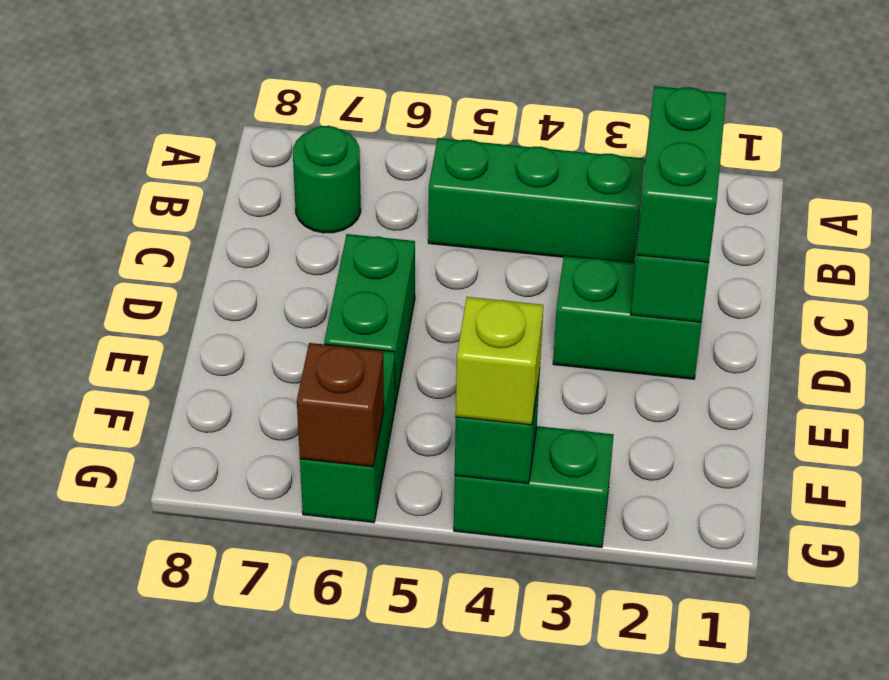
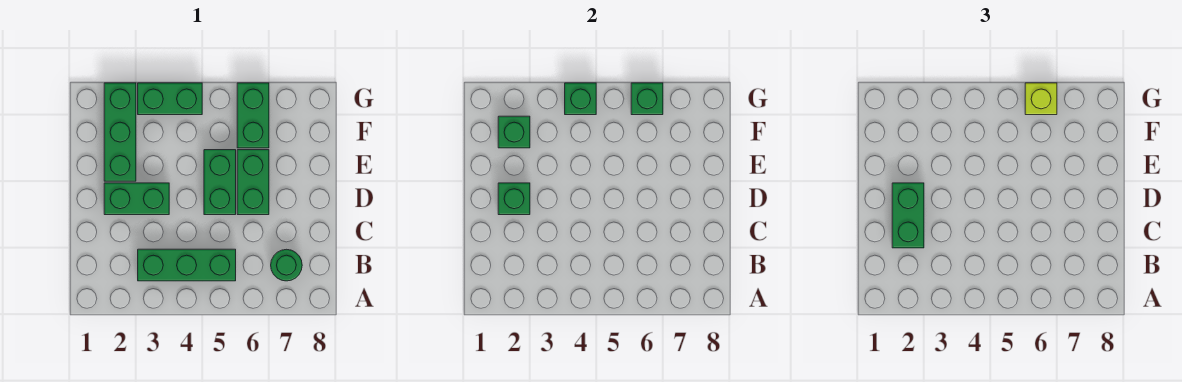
none -> green brick D5:E5 level 1
none -> green brick E2:G2 level 1
none -> green brick F2 level 2
lime brick G4 level 3 -> lime brick G6 level 3
brown brick G6 level 2 -> green brick G6 level 2

